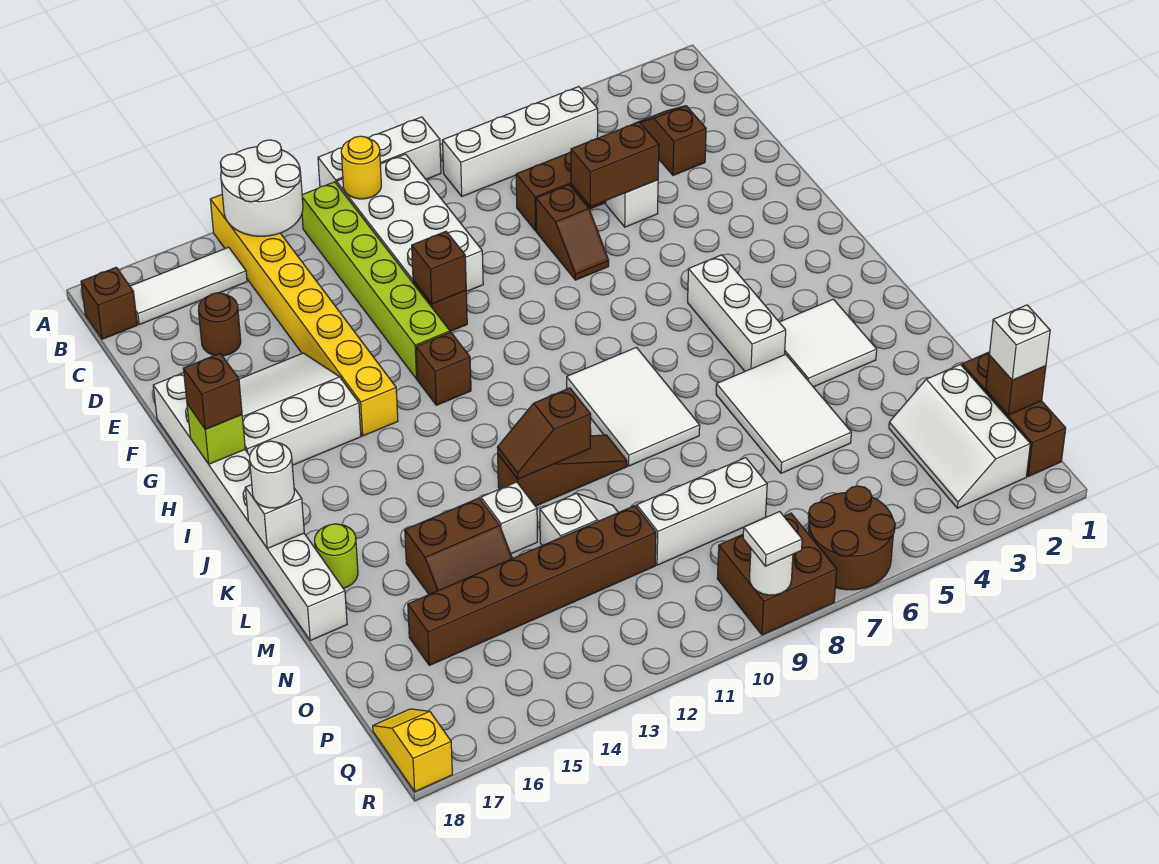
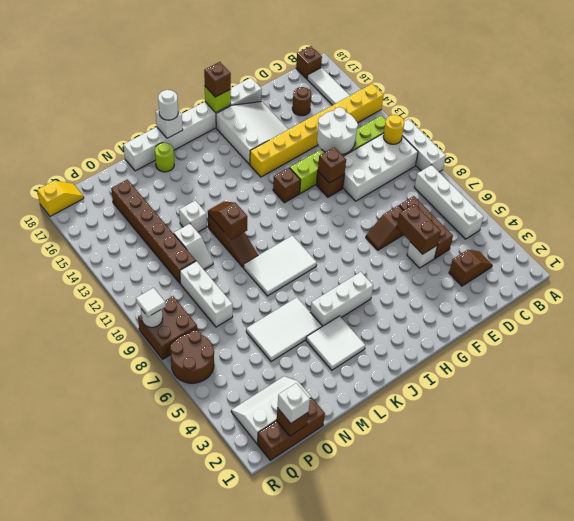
white round brick A13:B14 level 2 -> white round brick D12:E13 level 2
brown slope M14:N15 level 1 top M -> none

